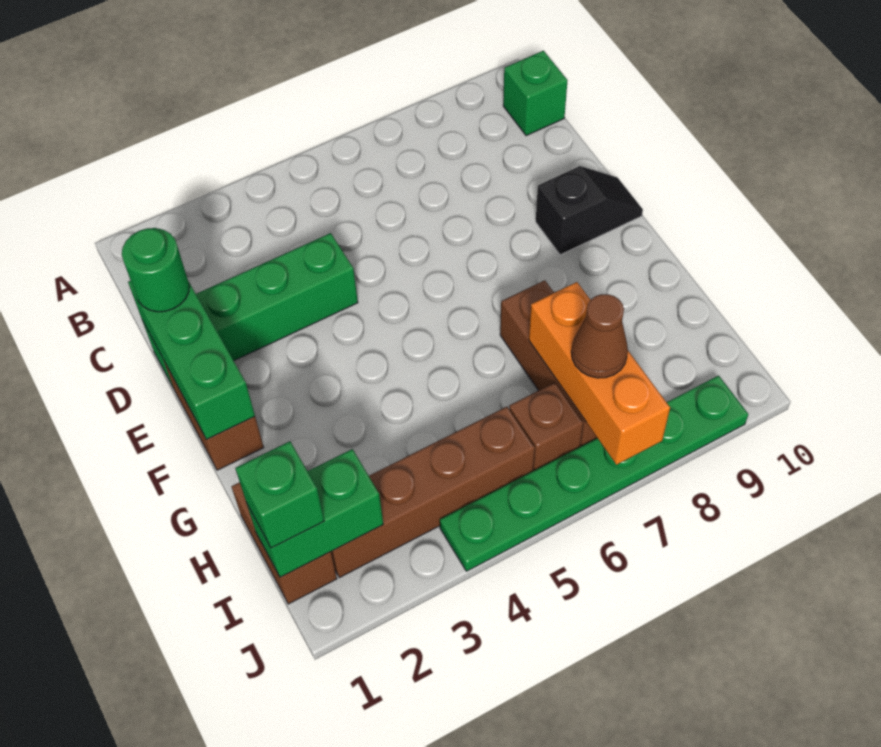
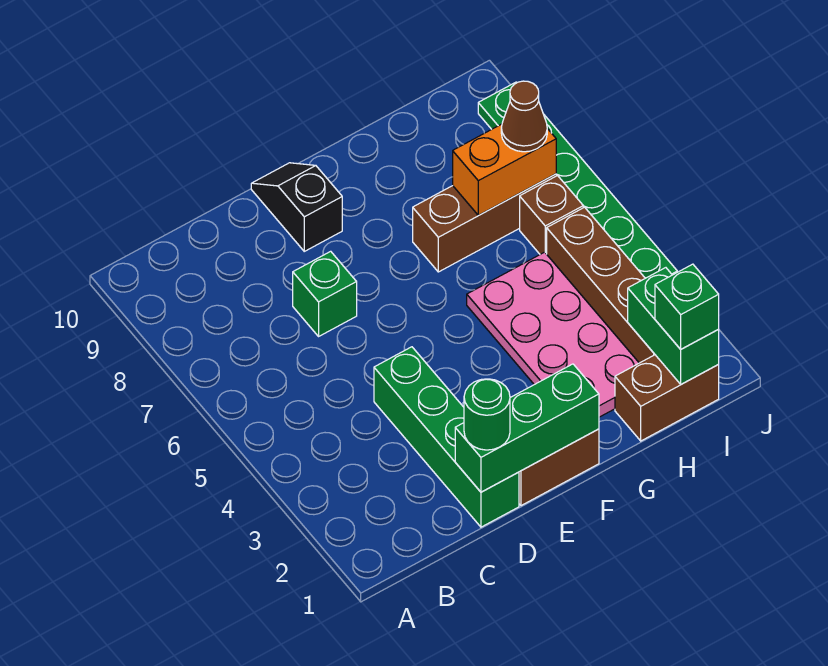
green brick B10 level 1 -> green brick D7 level 1
none -> pink plate G2:H5 level 1
orange brick H7:J7 level 2 -> orange brick H7:I7 level 2

